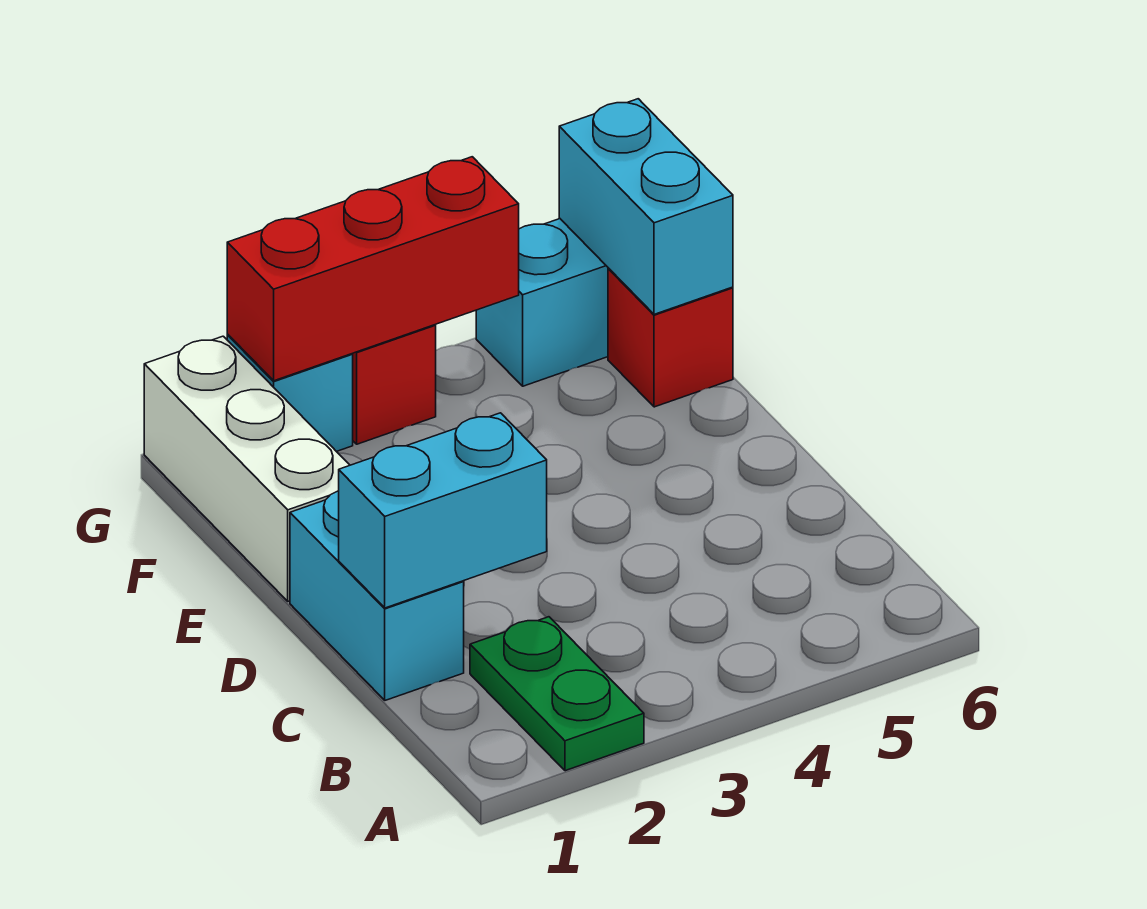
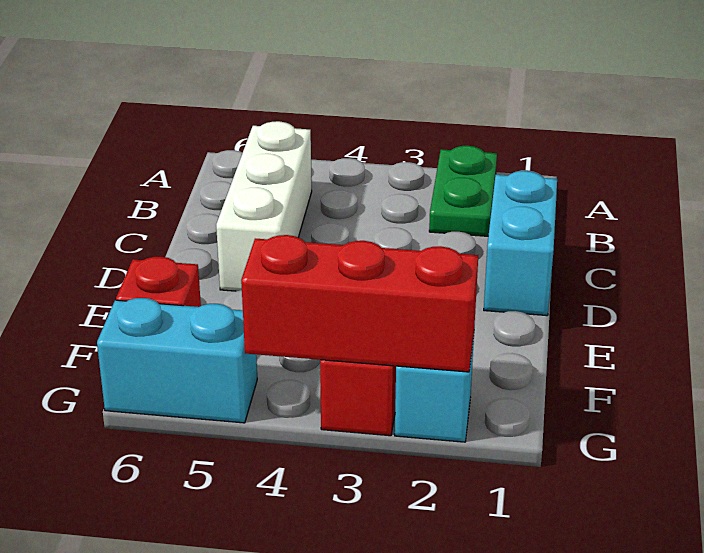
cyan brick C1:C2 level 2 -> none
white brick E1:G1 level 1 -> white brick B5:D5 level 1
cyan brick F6:G6 level 2 -> none

